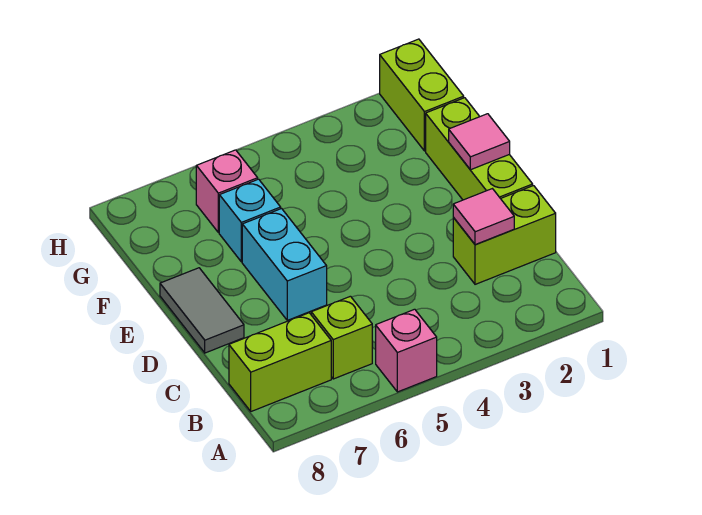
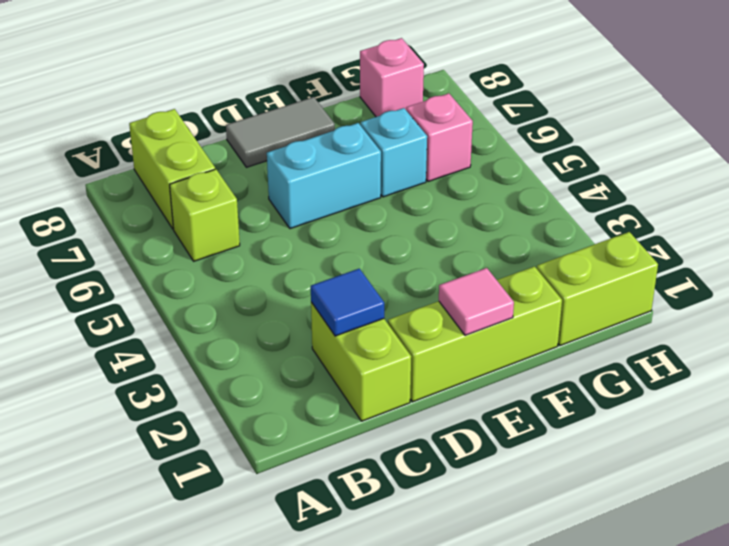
pink brick A5 level 1 -> pink brick G8 level 1
pink tile C2 level 2 -> blue tile C2 level 2

